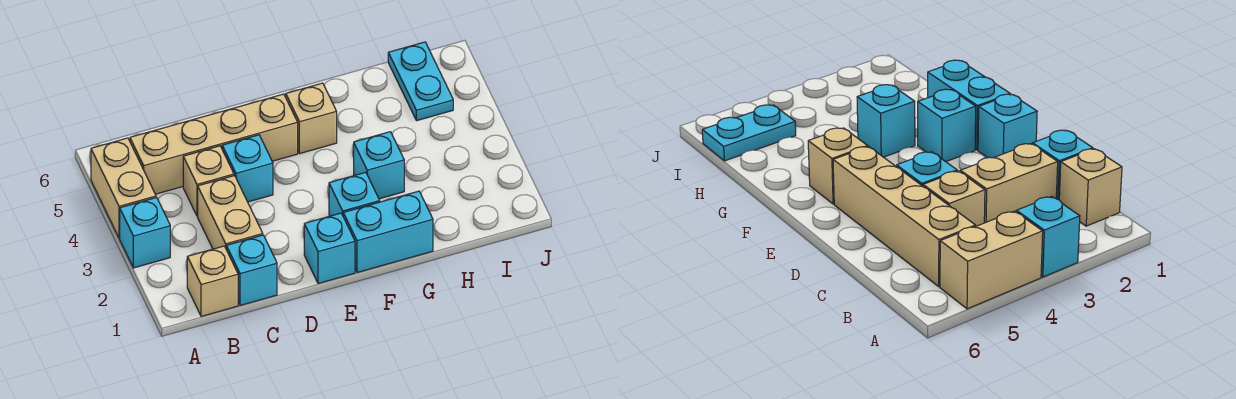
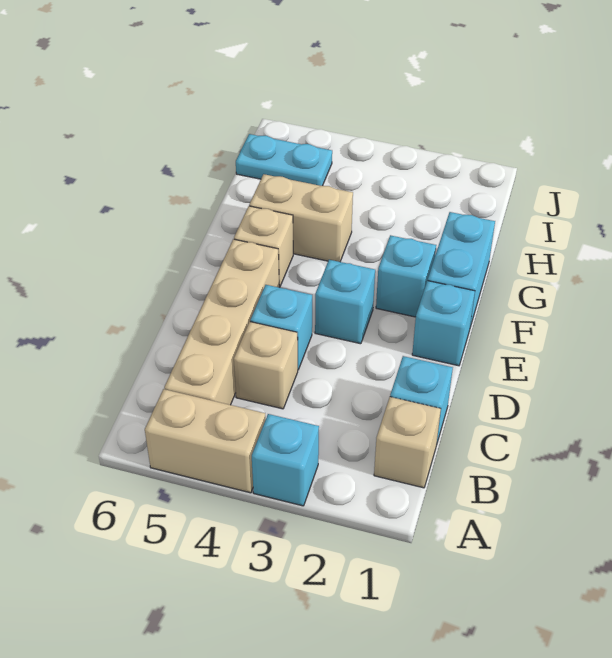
tan brick C2:C3 level 1 -> tan brick G4:G5 level 1
cyan brick G3 level 1 -> cyan brick E3 level 1

